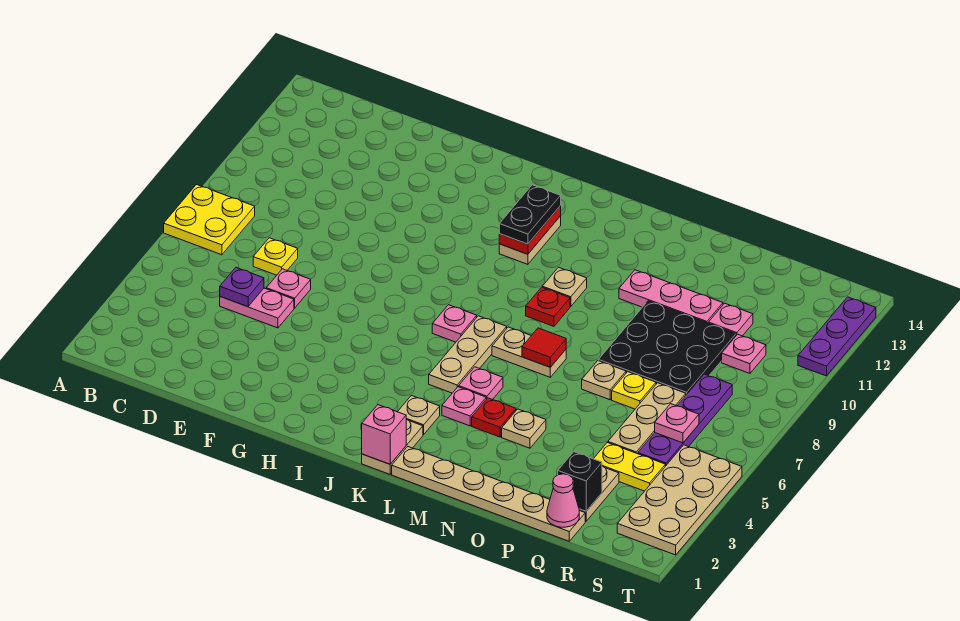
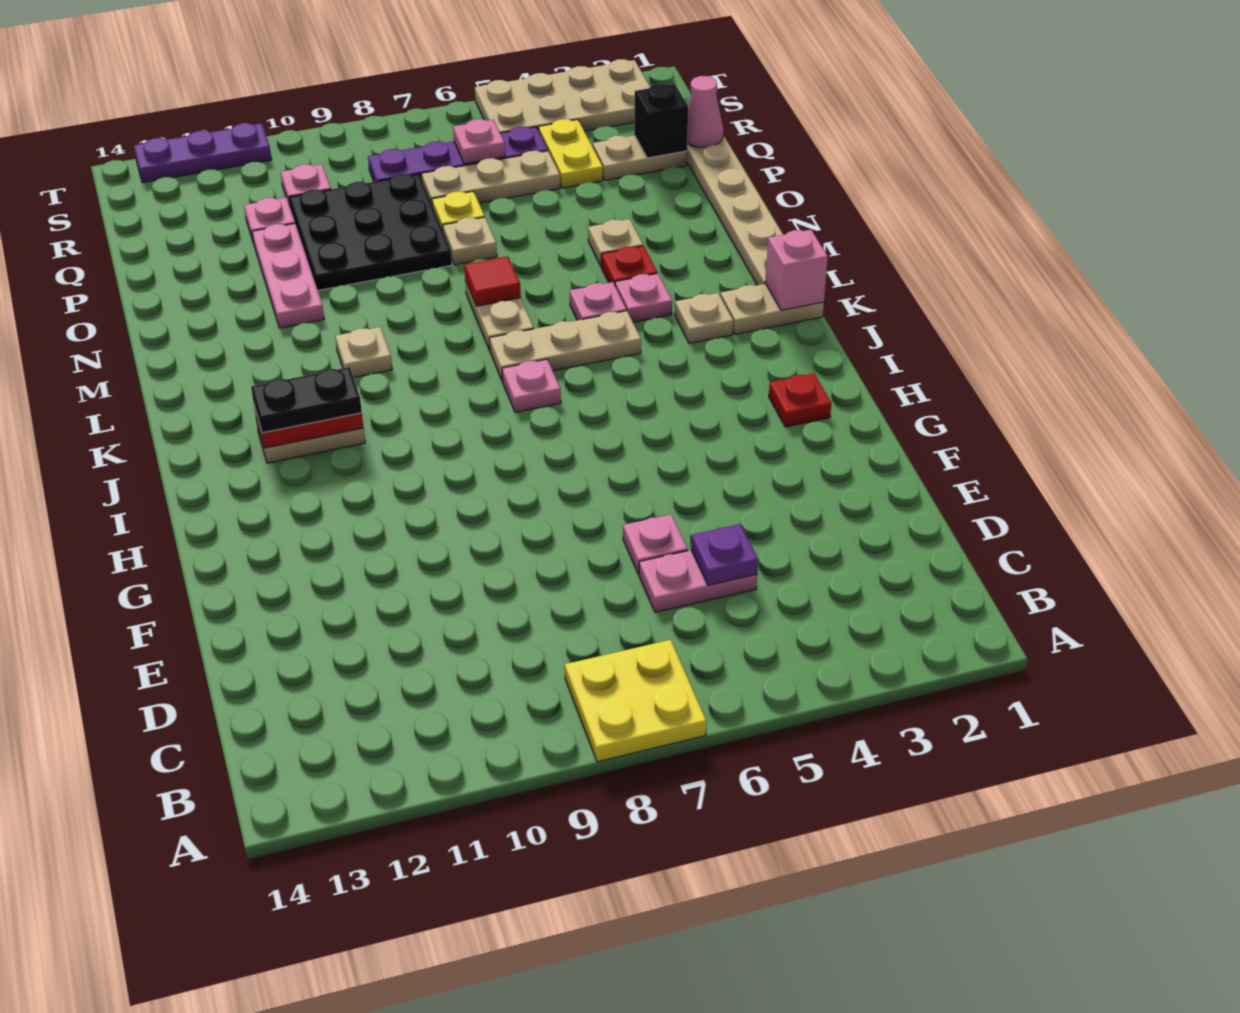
pink plate D5:E5 level 1 -> pink plate D5:D6 level 1
yellow plate D7 level 1 -> none
red plate L9 level 1 -> red plate H2 level 1

